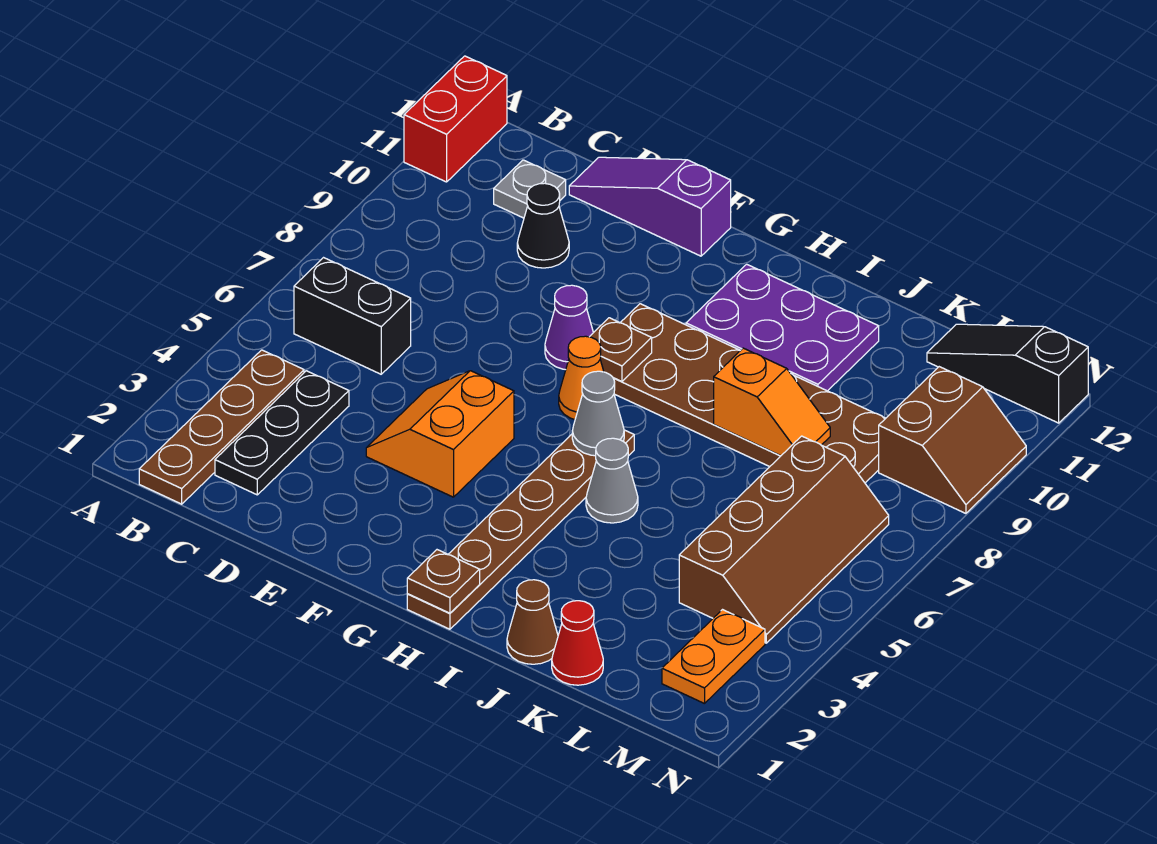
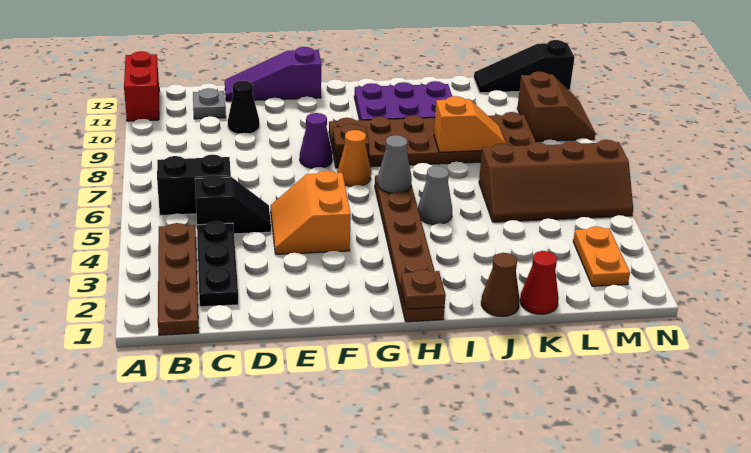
none -> black slope C5:D5 level 1 top C
brown slope L4:M7 level 1 top L -> brown slope K5:N6 level 1 top 6

